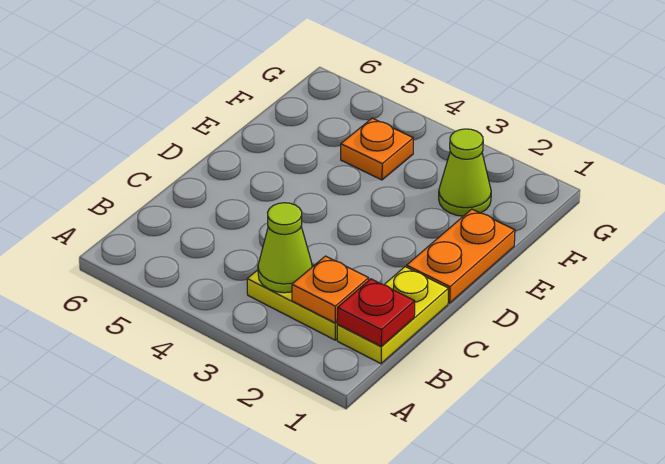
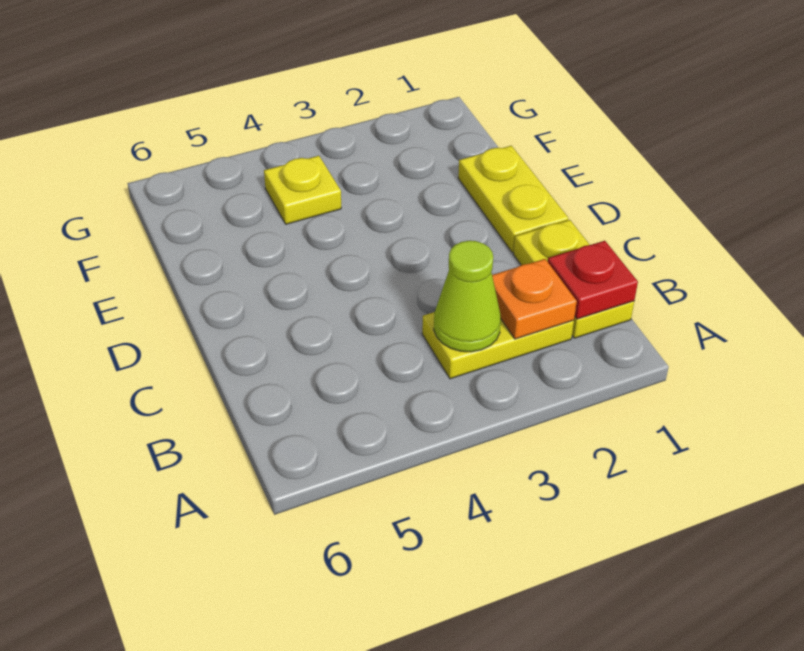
orange plate D1:E1 level 1 -> yellow plate D1:E1 level 1
lime cone F2 level 1 -> none
orange plate F4 level 1 -> yellow plate F4 level 1

